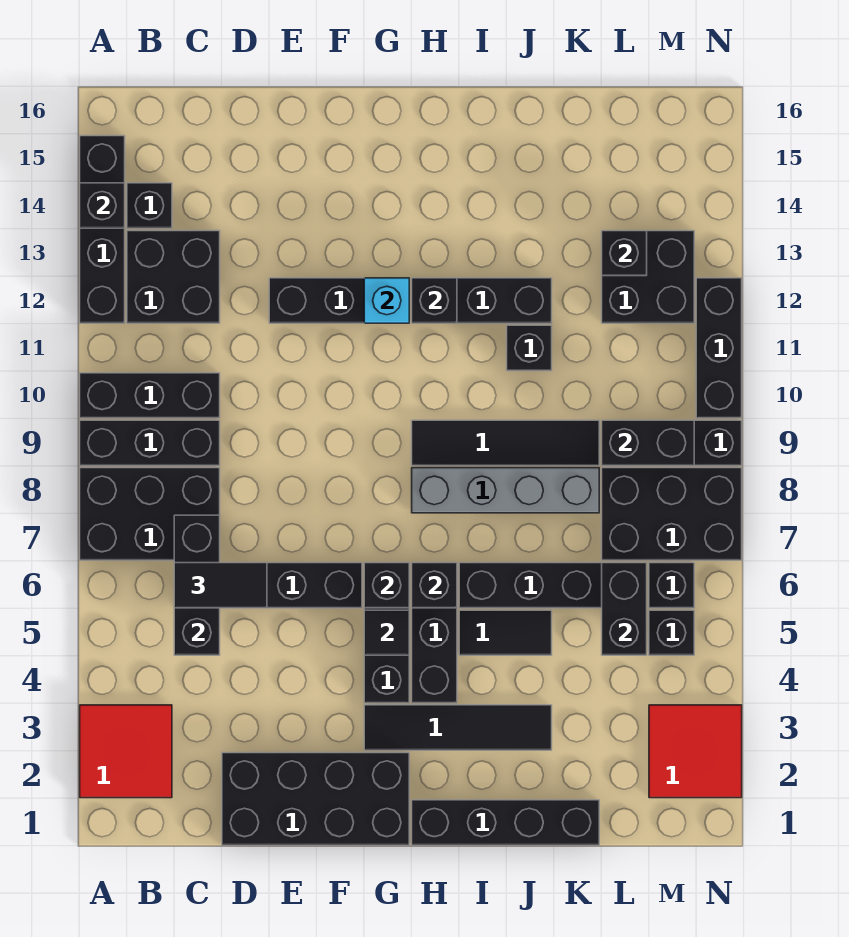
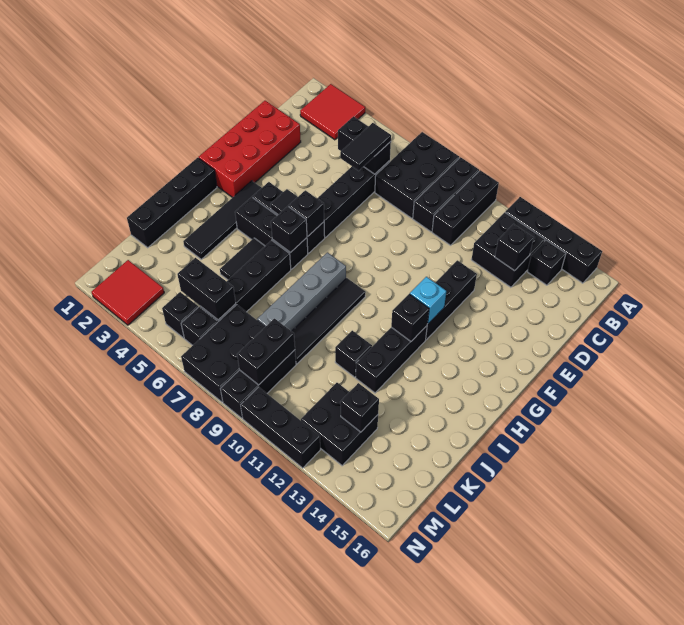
black brick A14 level 2 -> black brick C13 level 2
black brick C5:C7 level 2 -> black brick C5:C6 level 2
black brick D1:G2 level 1 -> red brick D1:G2 level 1

